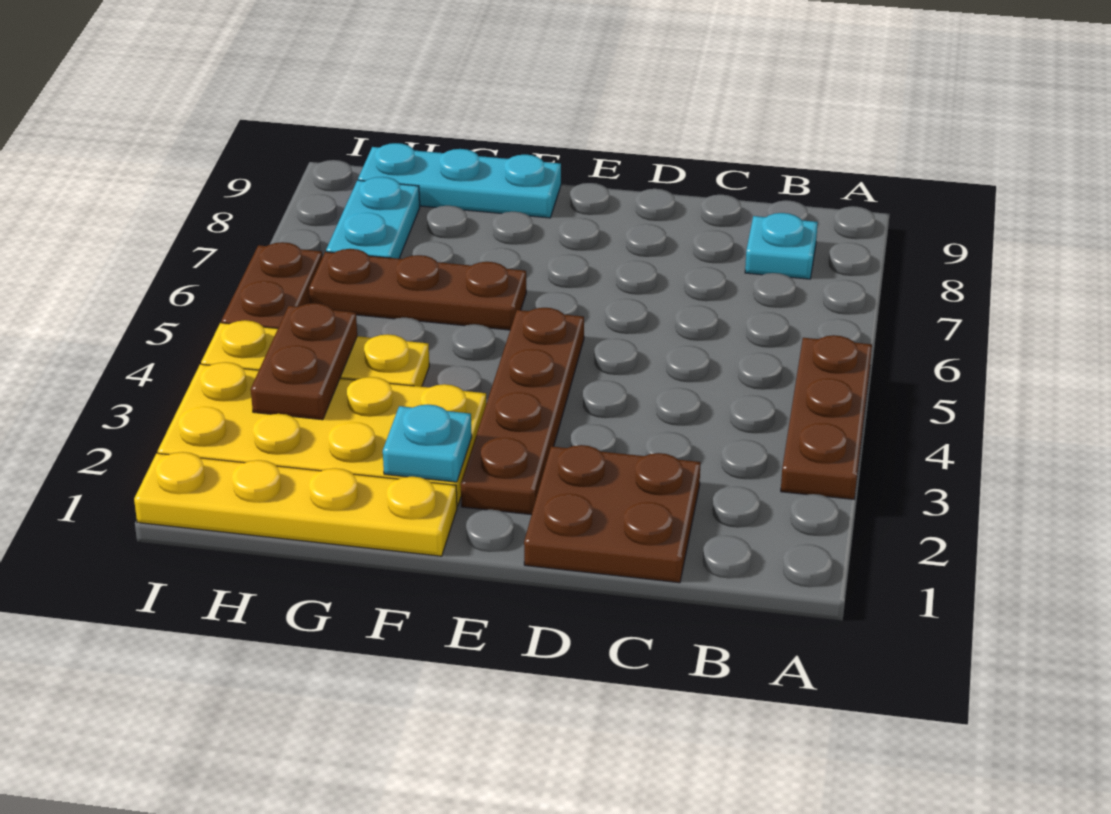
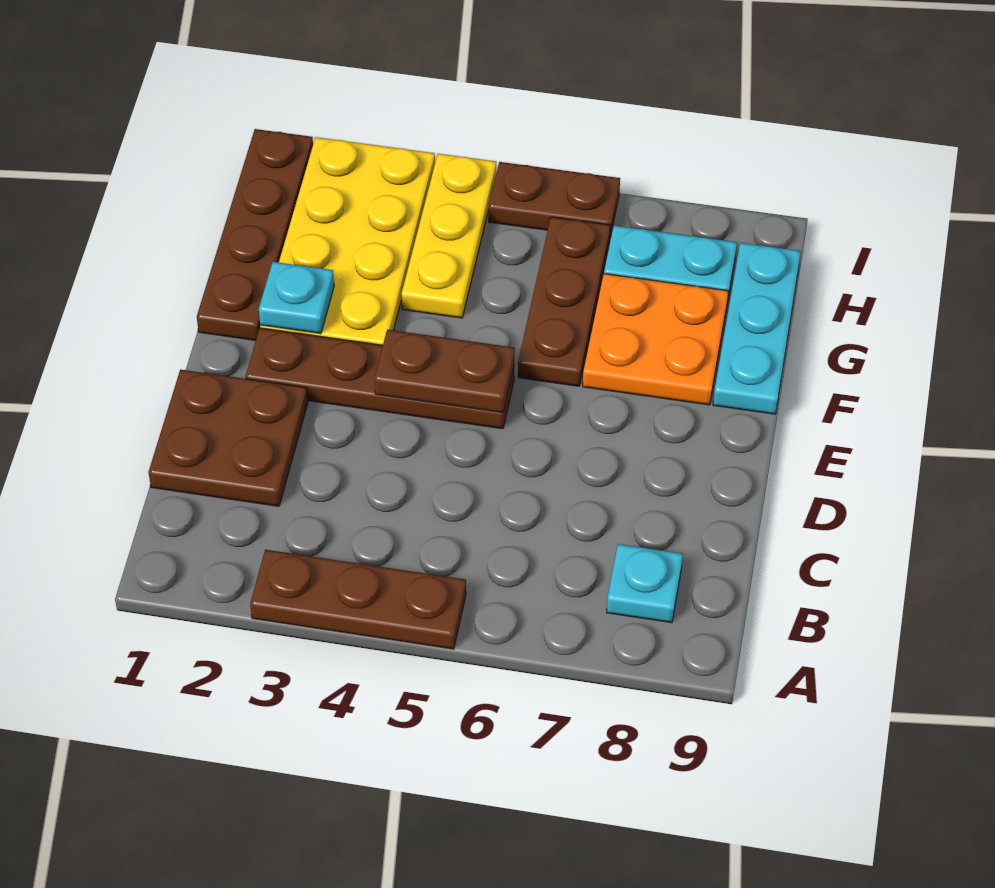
yellow plate F1:I1 level 1 -> brown plate F1:I1 level 1
none -> orange plate F7:G8 level 1
brown plate H3:H4 level 2 -> brown plate E4:E5 level 2

